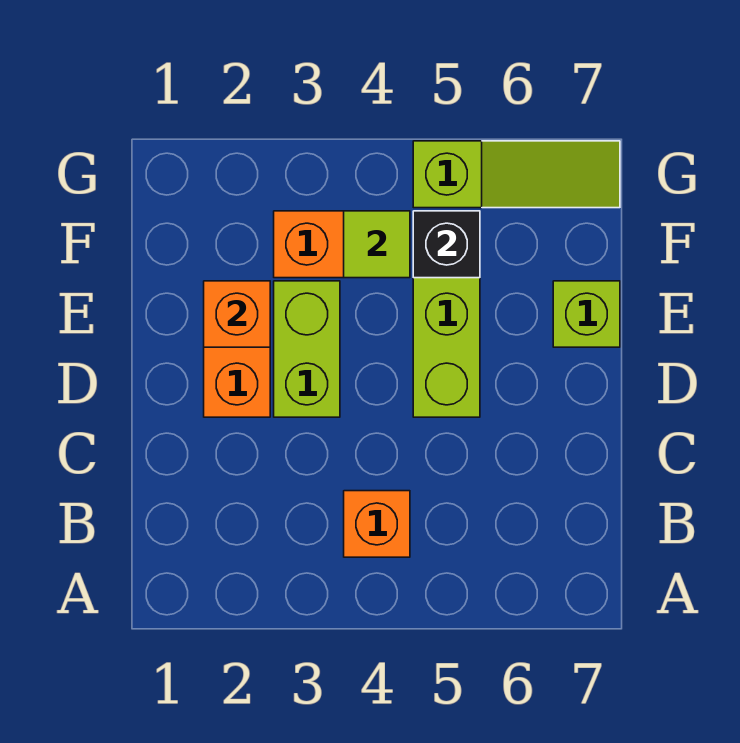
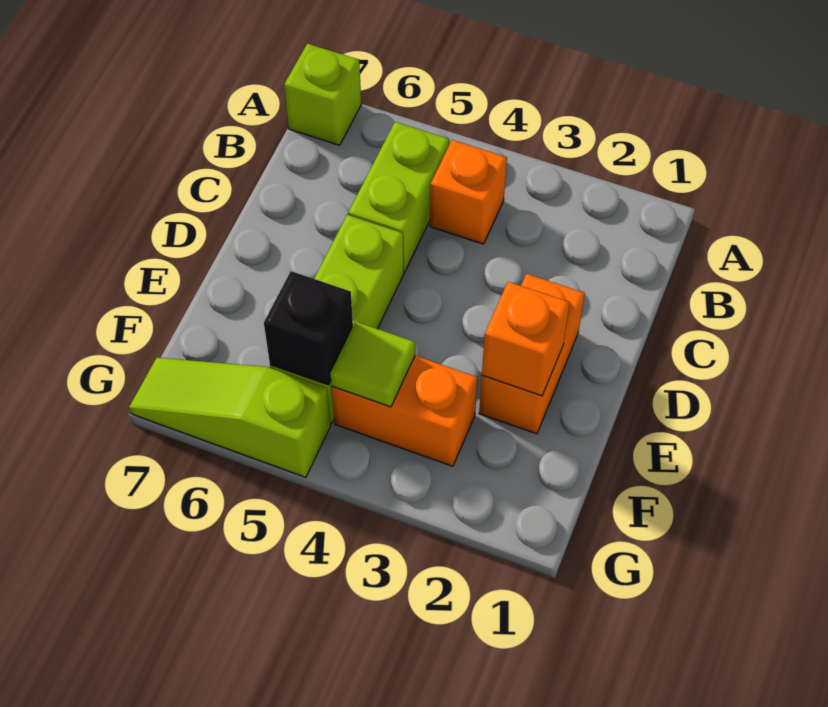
lime brick D3:E3 level 1 -> lime brick B5:C5 level 1
lime brick E7 level 1 -> lime brick A7 level 1

